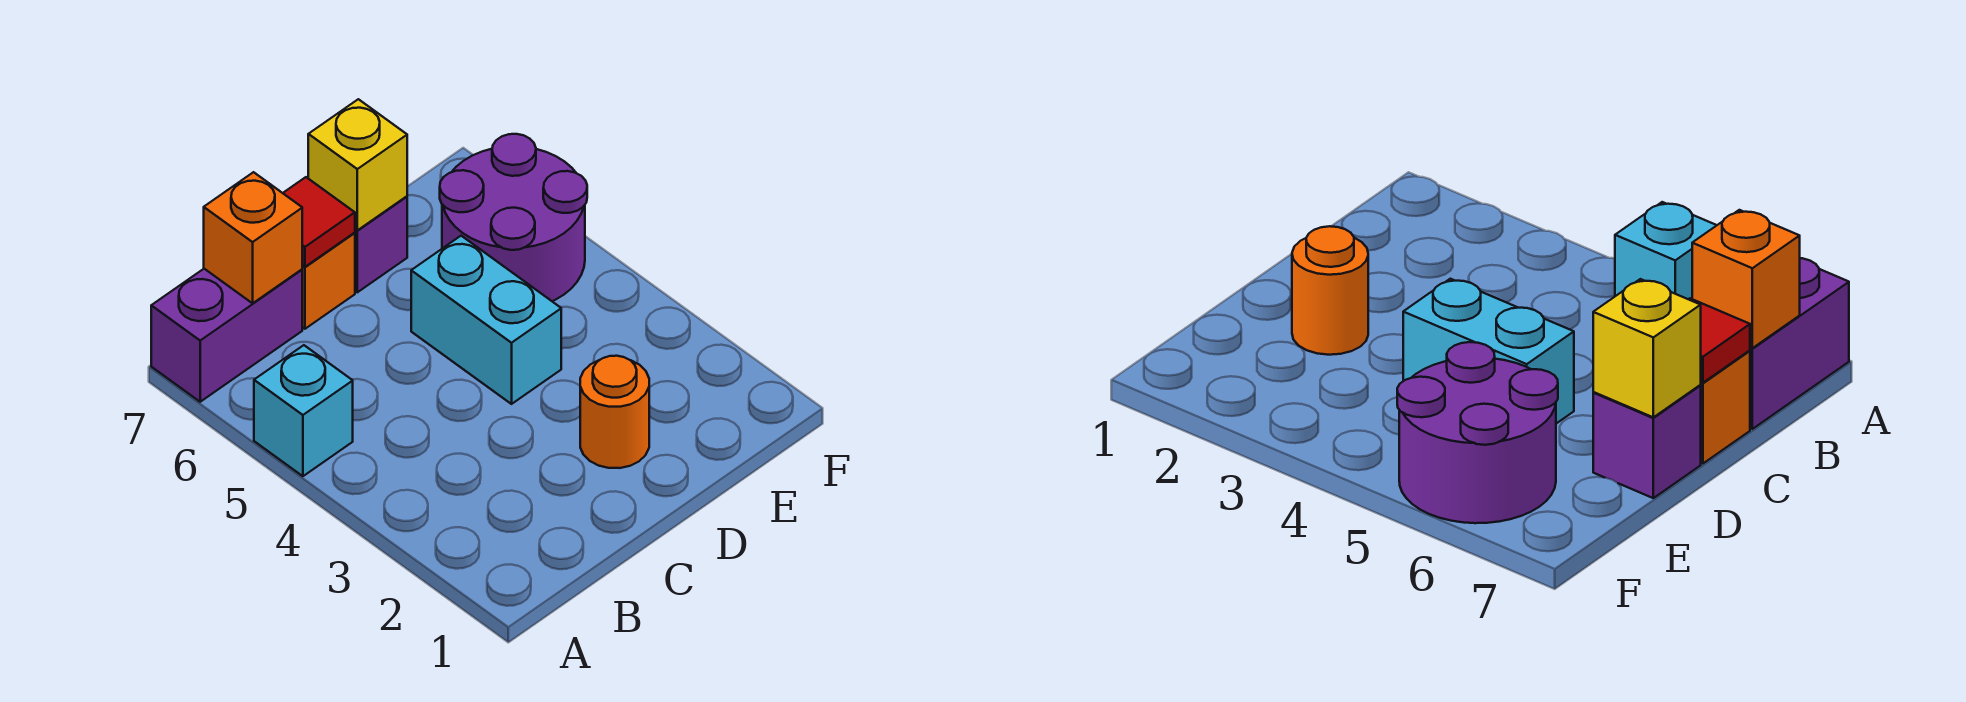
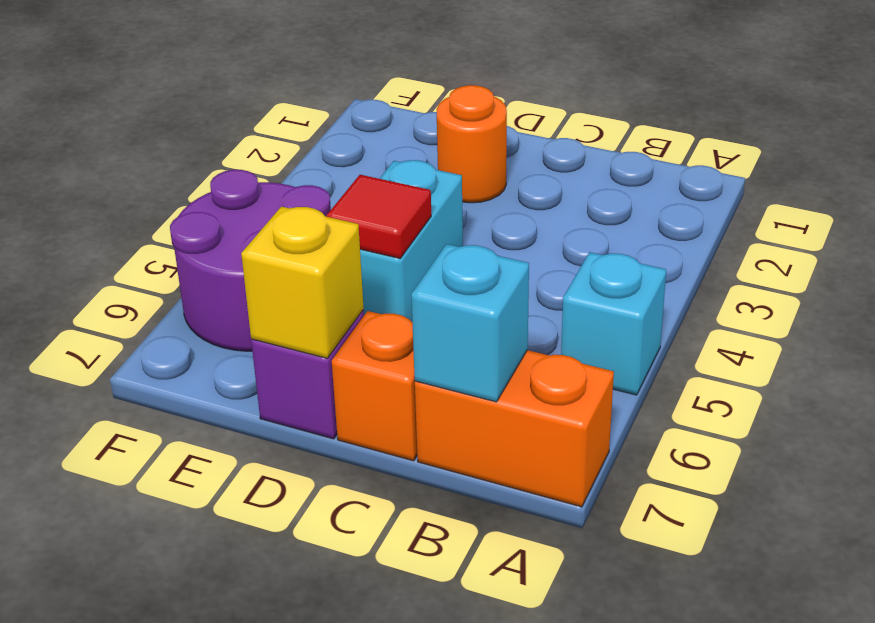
purple brick A7:B7 level 1 -> orange brick A7:B7 level 1
orange brick B7 level 2 -> cyan brick B7 level 2
red tile C7 level 2 -> red tile D5 level 2

